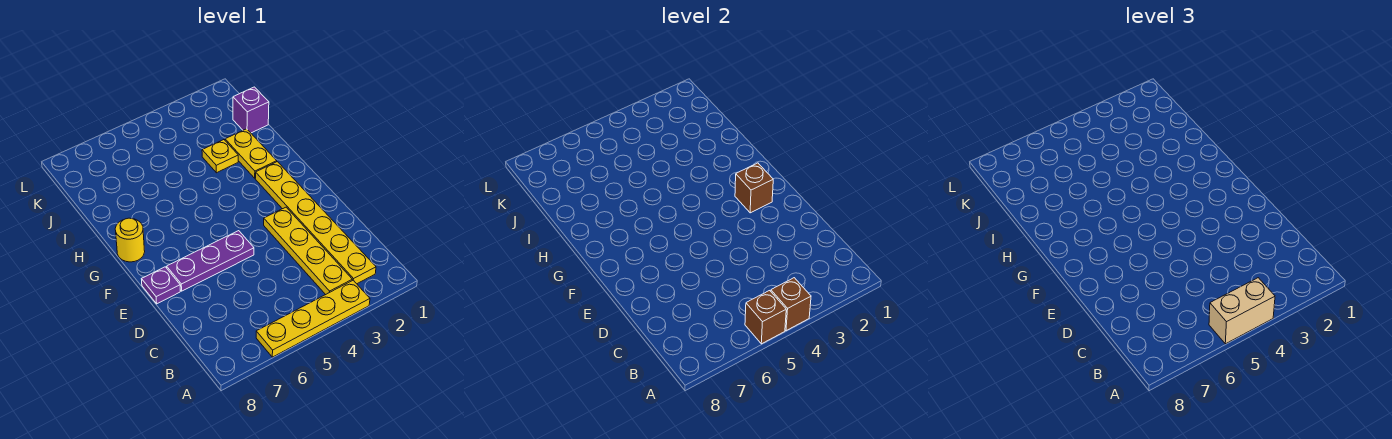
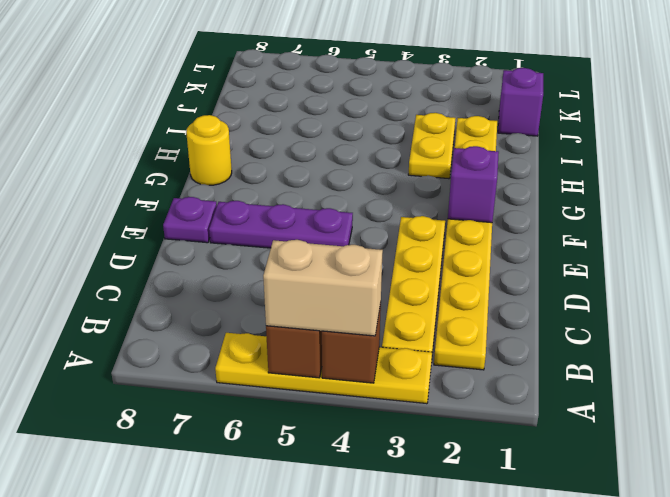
brown brick F2 level 2 -> purple brick F2 level 2
yellow plate I3 level 1 -> yellow plate H3:I3 level 1

